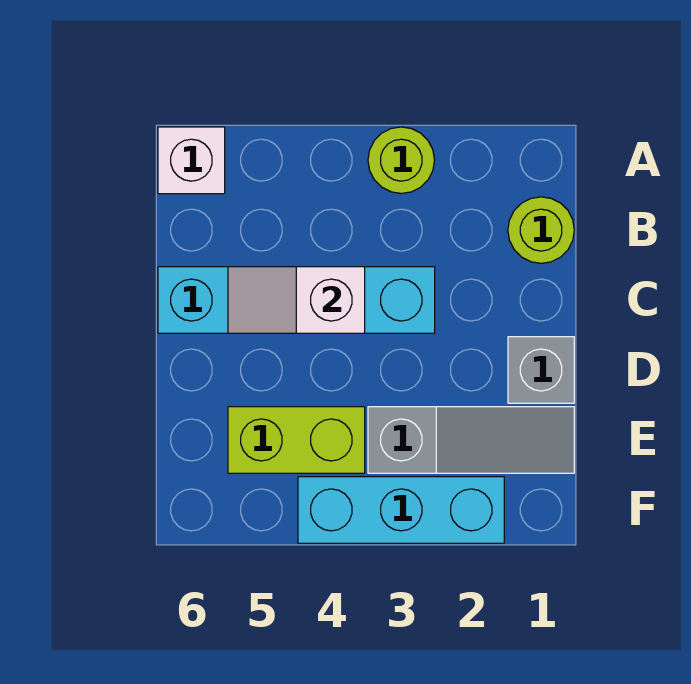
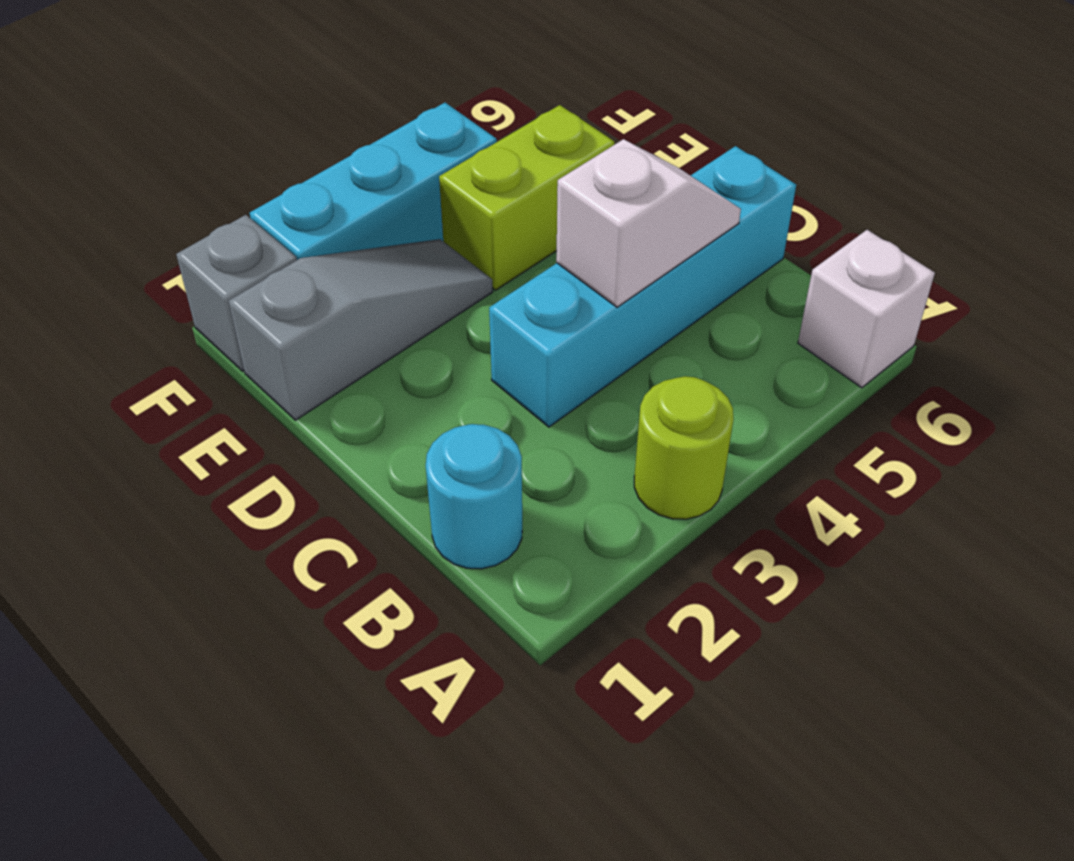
lime round brick B1 level 1 -> cyan round brick B1 level 1
grey brick D1 level 1 -> grey brick F1 level 1
grey slope E1:E3 level 1 top 3 -> grey slope E1:E3 level 1 top 1

